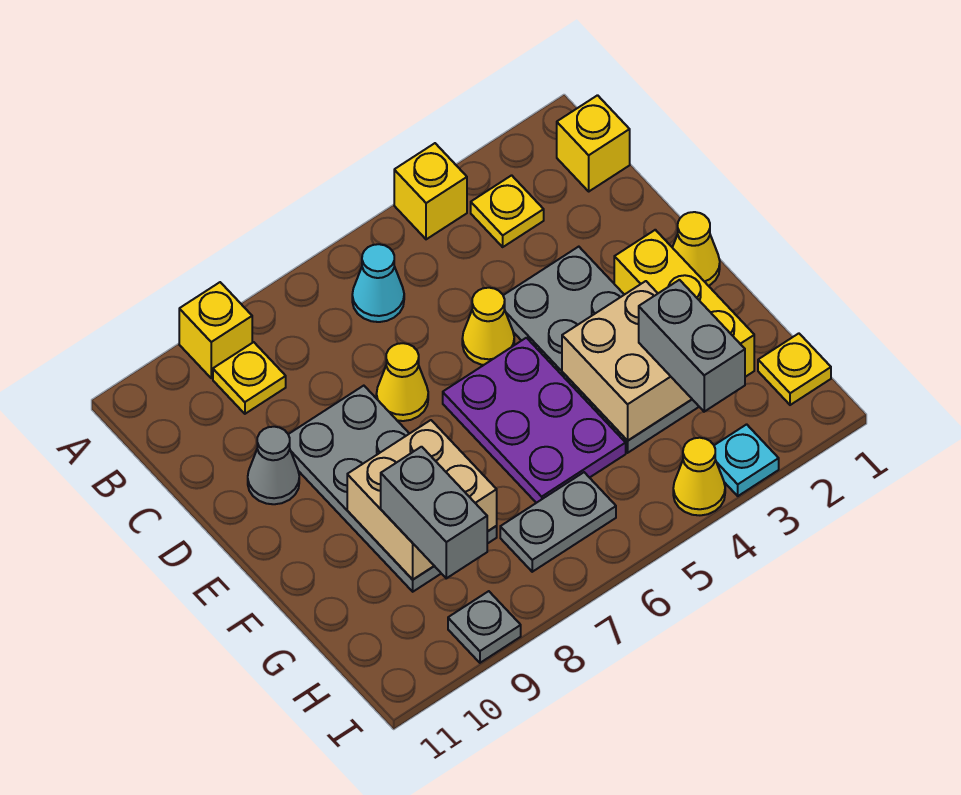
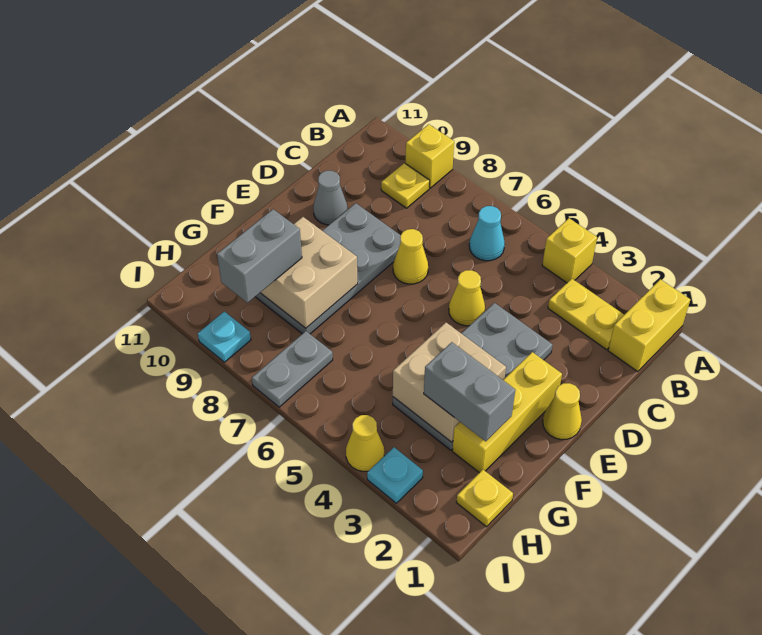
yellow brick B1 level 1 -> yellow brick A1:B1 level 1
yellow plate B3 level 1 -> yellow plate B2:B3 level 1
purple plate E5:G6 level 1 -> none
grey brick G3:H3 level 3 -> grey brick G2:G3 level 3
grey plate H6:H7 level 1 -> grey plate H7:I7 level 1
grey plate I9 level 1 -> cyan plate I9 level 1

